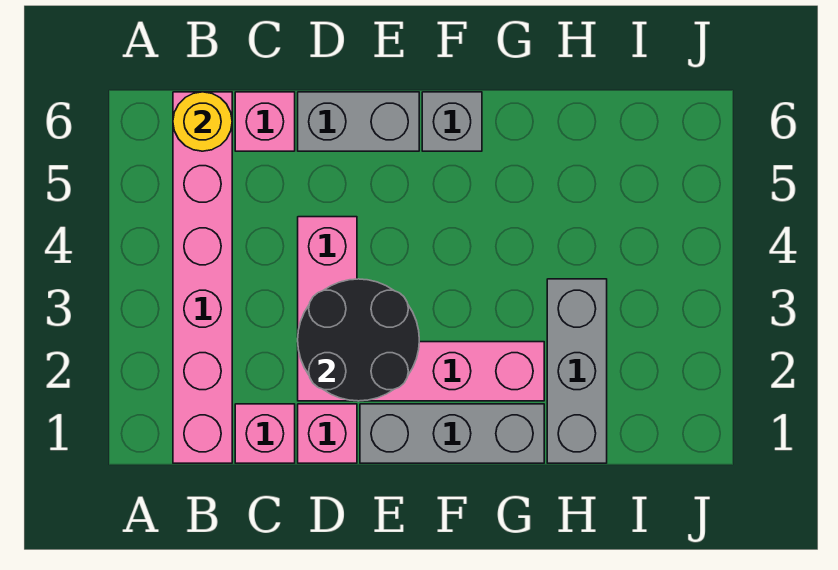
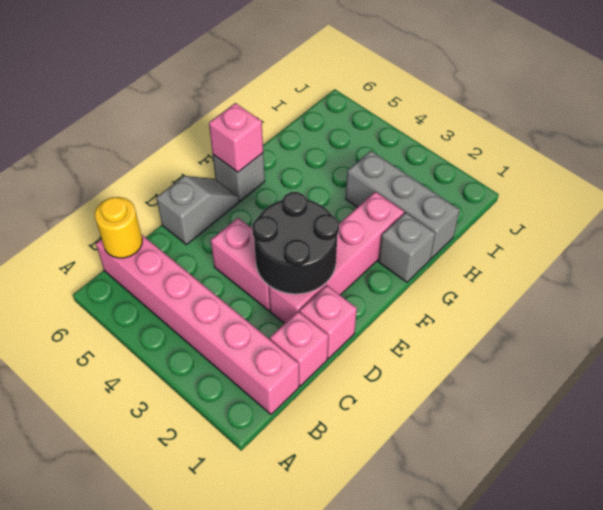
pink brick C6 level 1 -> pink brick F6 level 2
grey brick D6:E6 level 1 -> grey slope D6:E6 level 1 top D
grey brick E1:G1 level 1 -> grey brick G1 level 1

